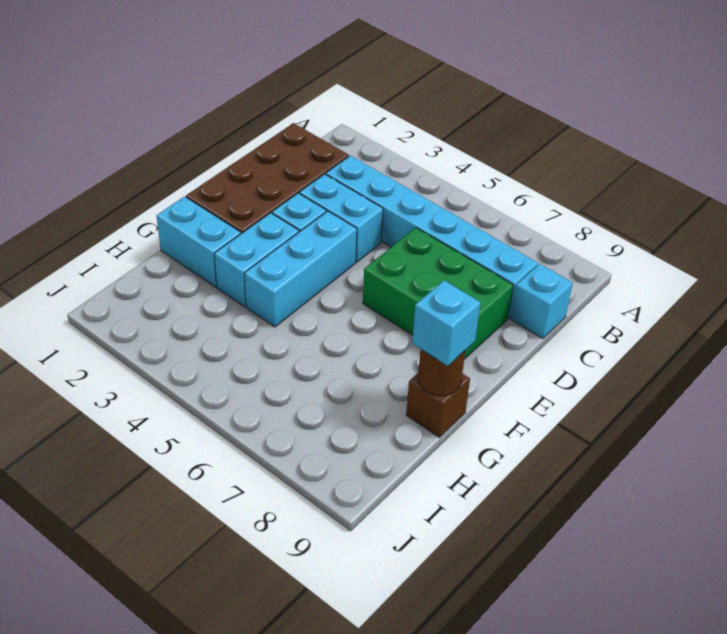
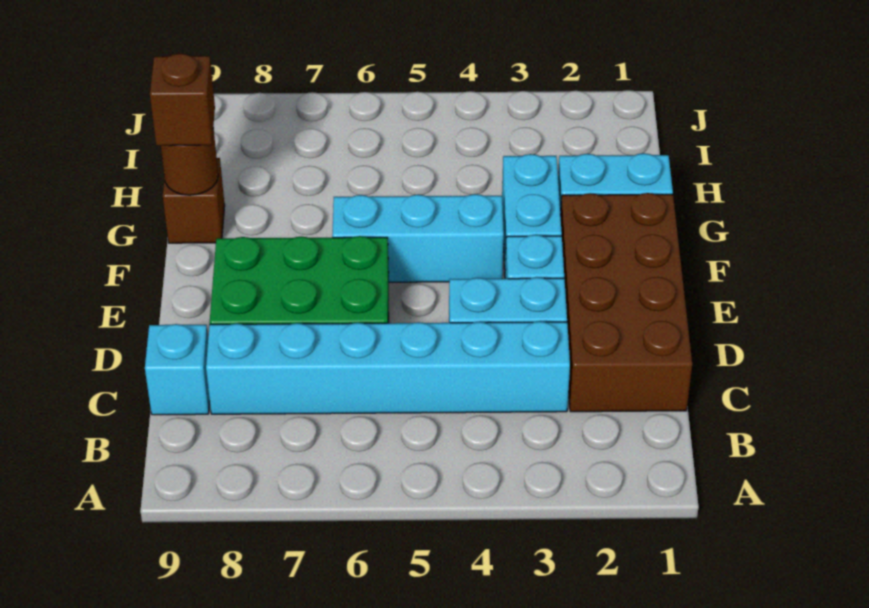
cyan brick E4:G4 level 1 -> cyan brick F4:F6 level 1
cyan brick G9 level 3 -> brown brick G9 level 3

